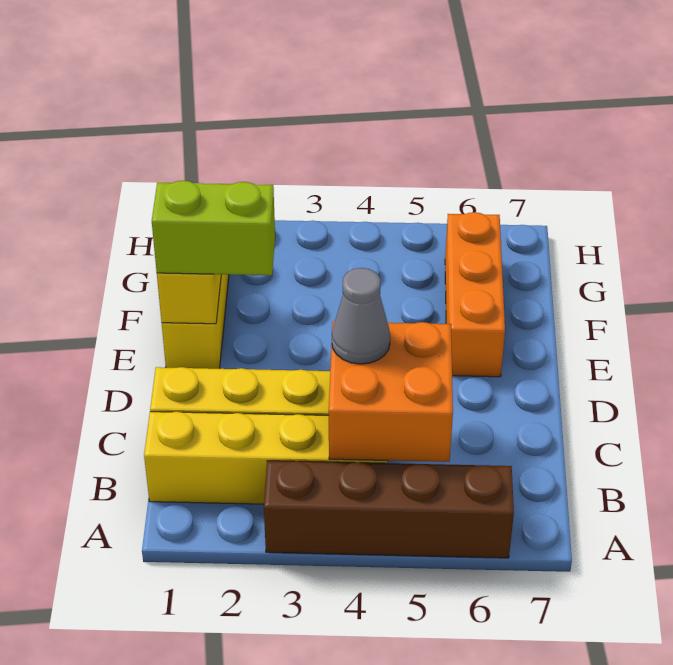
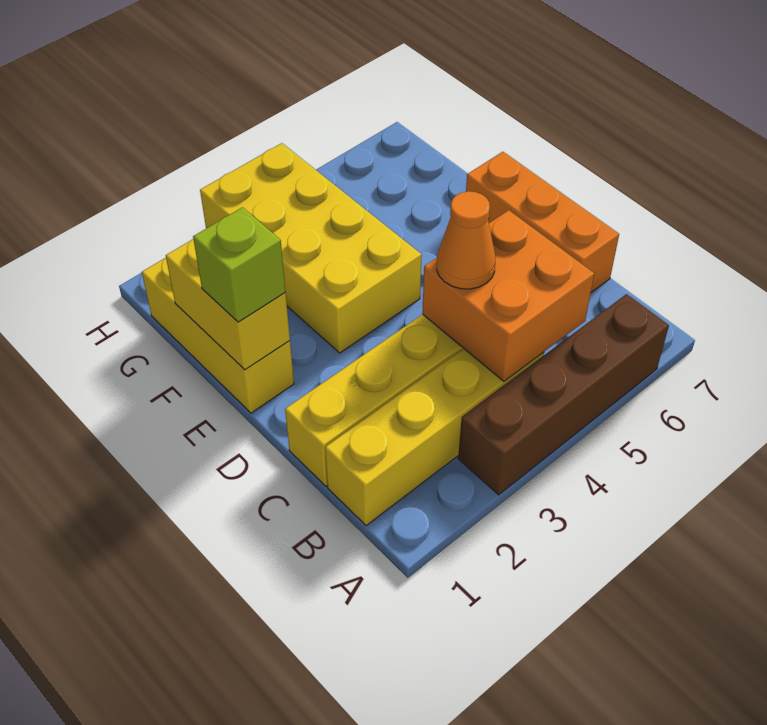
grey cone C4 level 3 -> orange cone C4 level 3
lime brick E1:E2 level 3 -> lime brick E1 level 3
none -> yellow brick E3:H4 level 1
orange brick E6:G6 level 1 -> orange brick C7:E7 level 1

